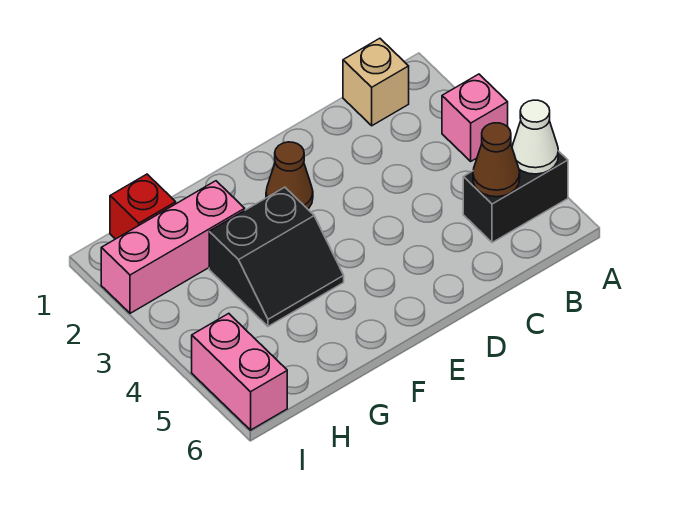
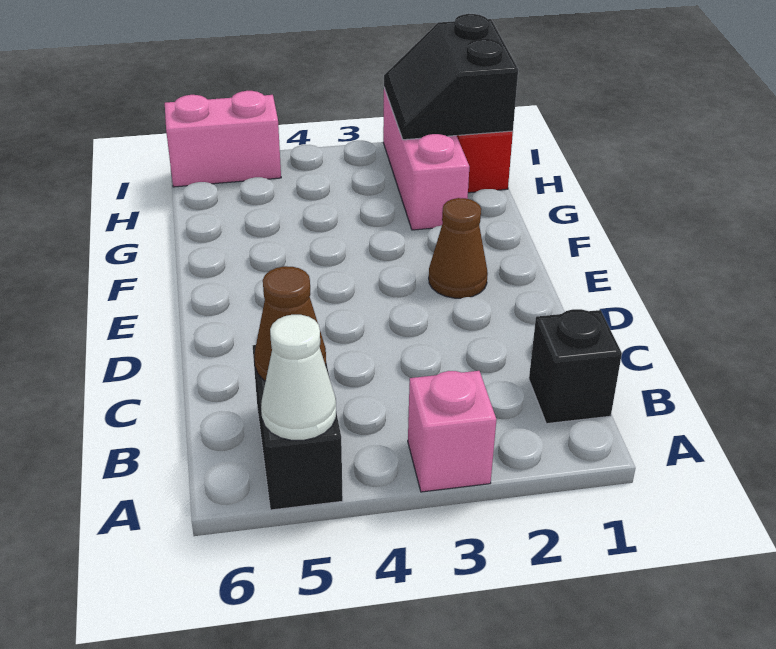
tan brick B1 level 1 -> black brick B1 level 1
black slope F3:G4 level 1 top 3 -> black slope H1:I2 level 2 top 1

